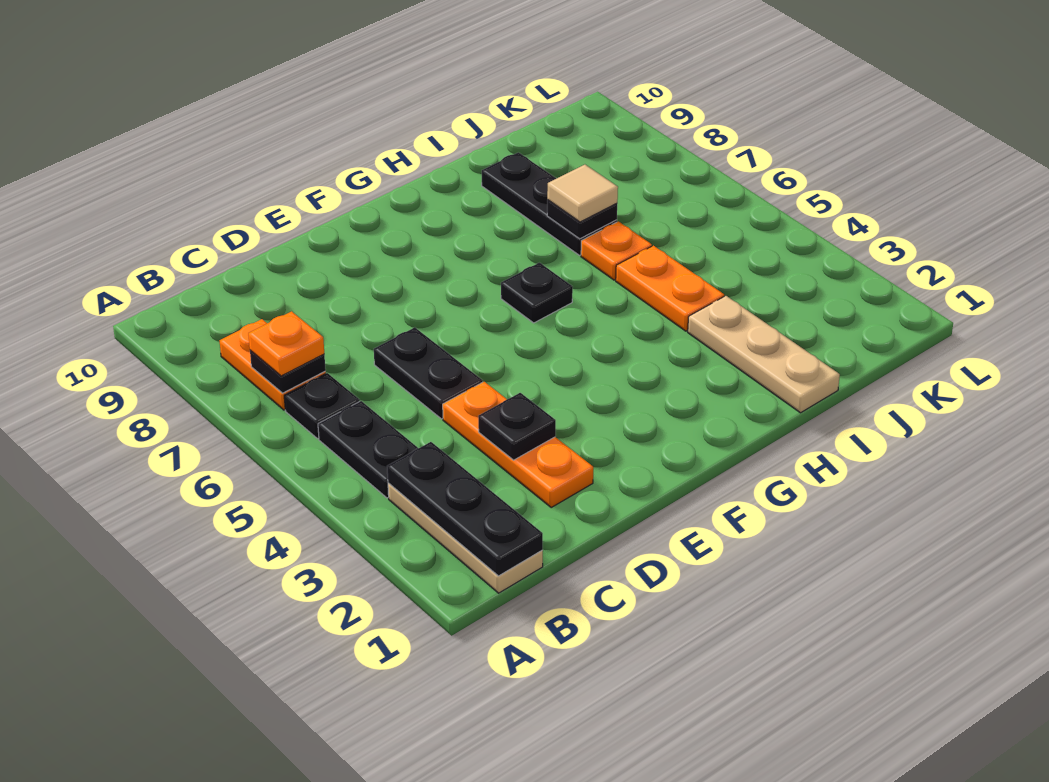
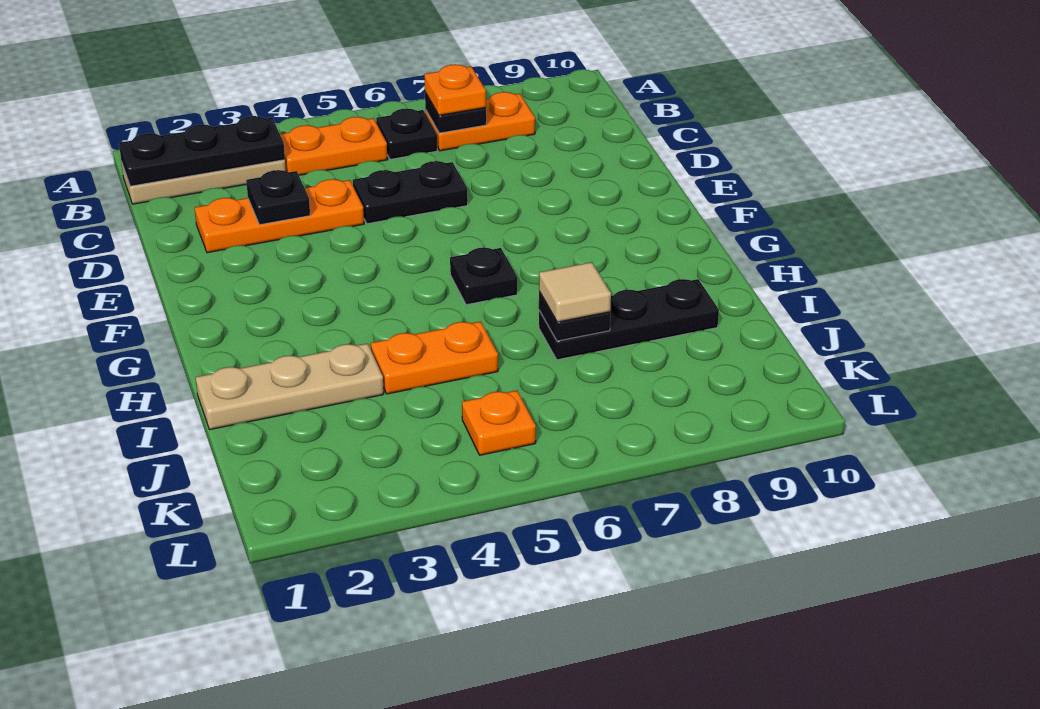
black plate B4:B5 level 1 -> orange plate B4:B5 level 1
orange plate I6 level 1 -> orange plate K5 level 1

